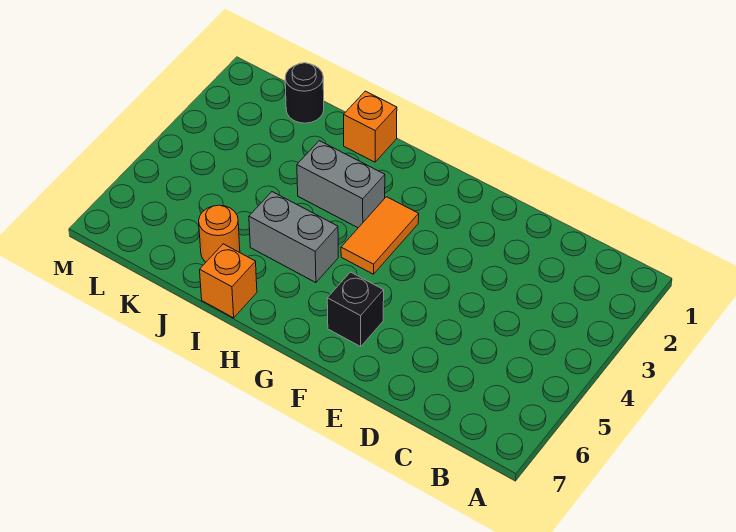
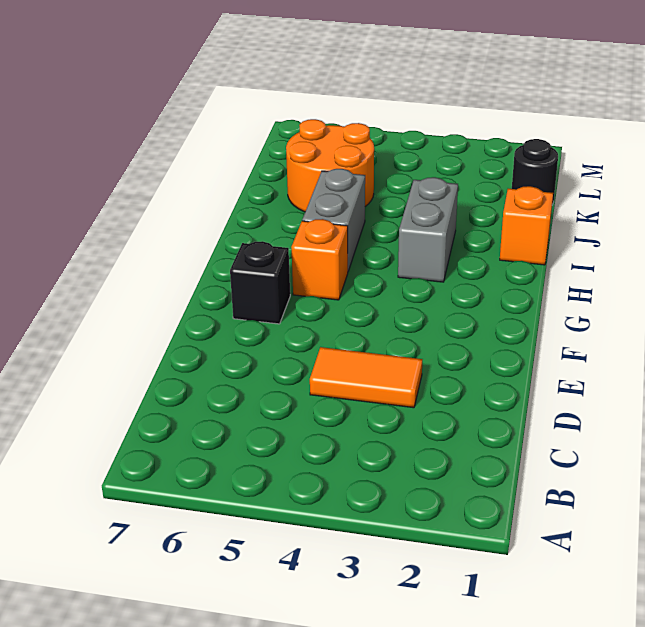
orange tile G3:G4 level 1 -> orange tile D3:D4 level 1
orange brick I7 level 1 -> orange brick G5 level 1
orange round brick J6 level 1 -> orange round brick J5:K6 level 1

